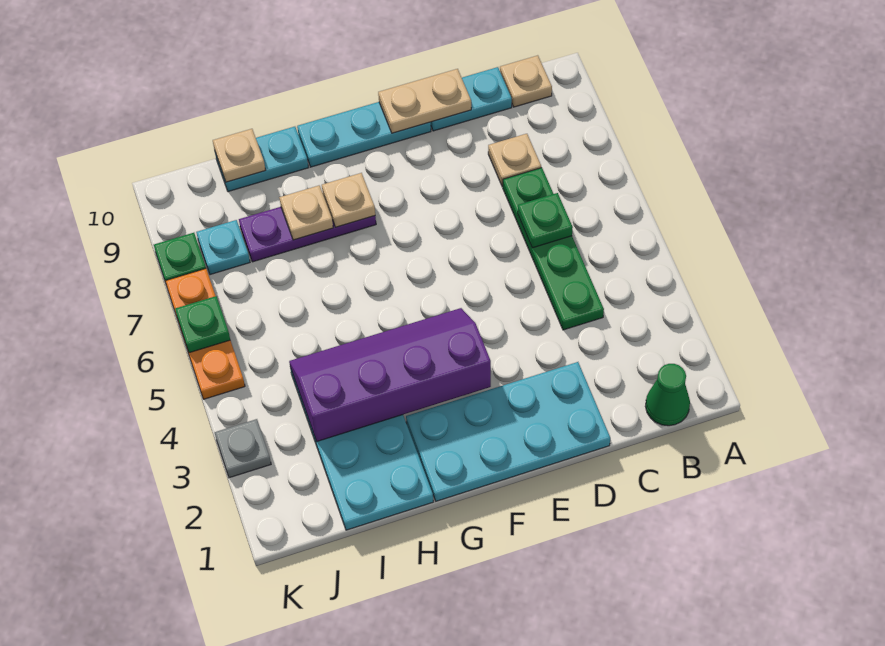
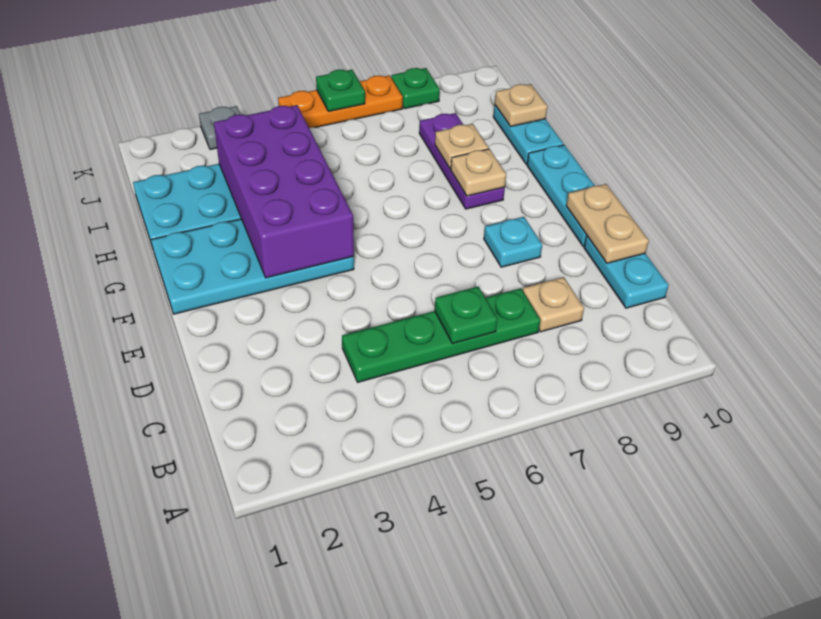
green cone B1 level 1 -> none
tan plate B10 level 1 -> none
cyan plate D1:G2 level 1 -> cyan plate F1:G4 level 1
purple slope F3:I4 level 2 top 3 -> purple brick F3:I4 level 2
cyan plate J8 level 1 -> cyan plate E8 level 1

